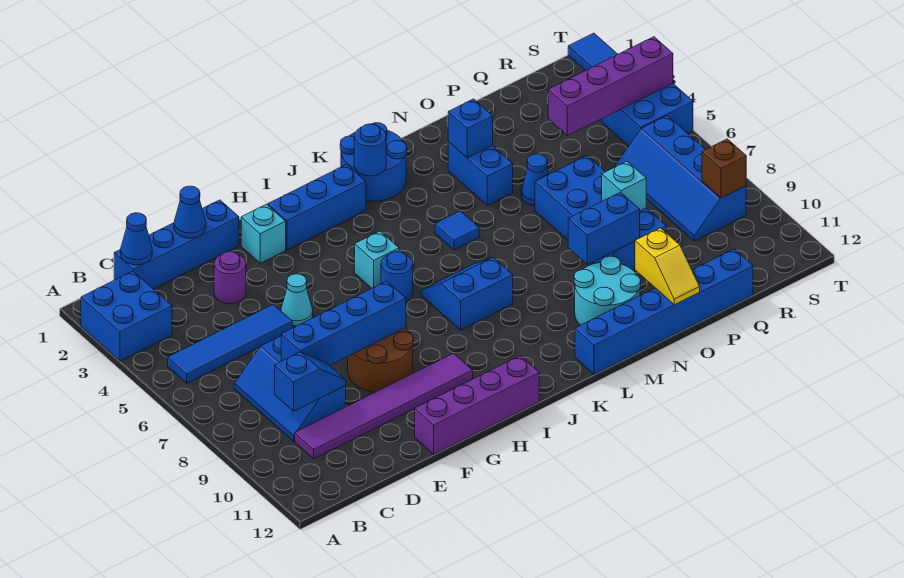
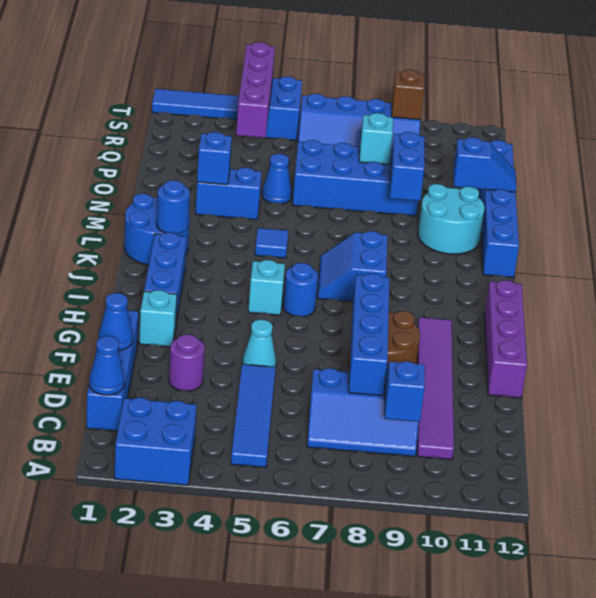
yellow slope O11:O12 level 2 top 11 -> blue slope O11:O12 level 2 top 11

